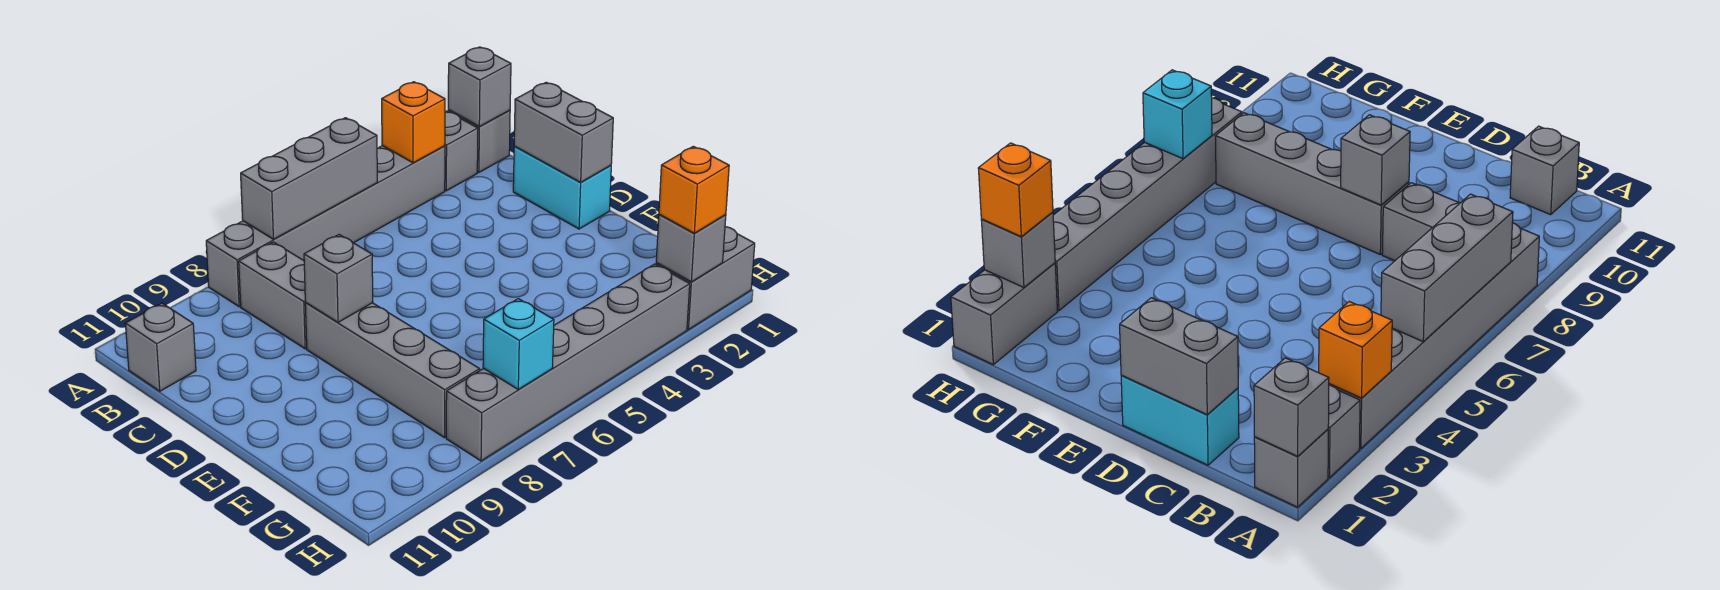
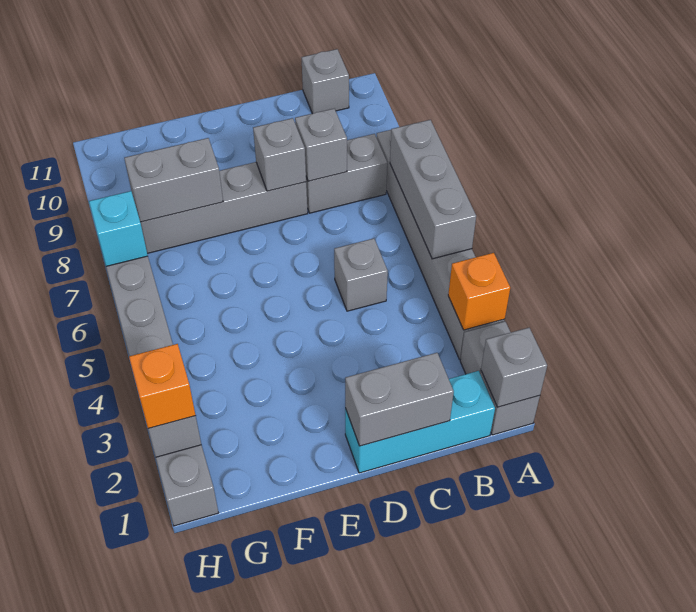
cyan brick C1:D1 level 1 -> cyan brick B1:D1 level 1
none -> grey brick C5 level 1
none -> grey brick C8 level 2
none -> grey brick F8:G8 level 2

